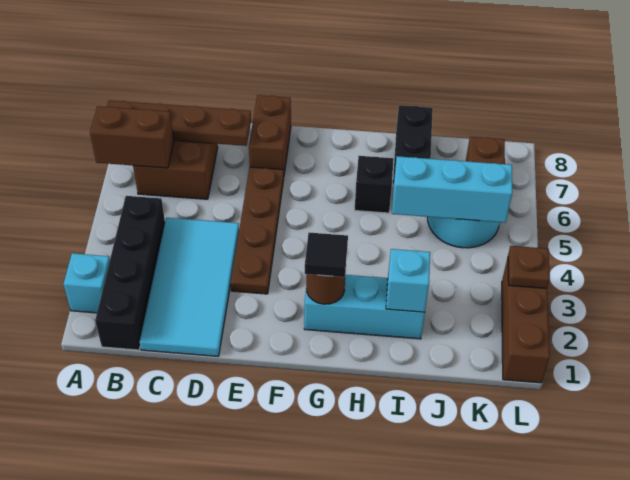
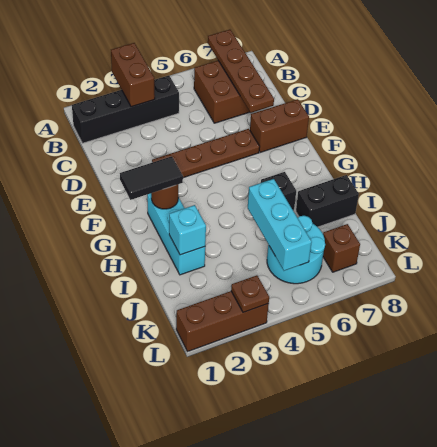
cyan brick A2 level 1 -> none
brown brick A6:B6 level 2 -> brown brick A3:B3 level 2
cyan tile C1:D4 level 1 -> none
black tile G2 level 3 -> black tile G1:G2 level 3

